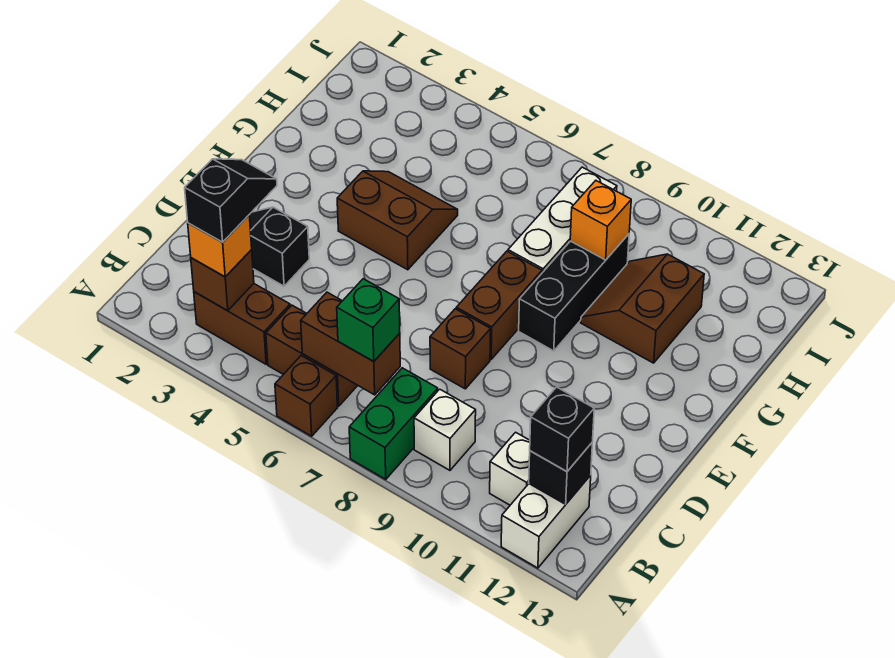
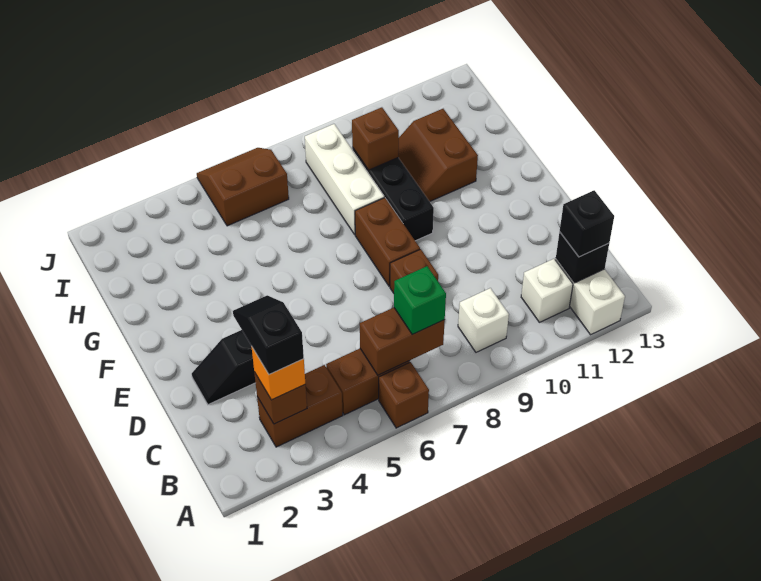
green brick A8:B8 level 1 -> none
brown slope F4:G5 level 1 top F -> brown slope I5:J6 level 1 top I
orange brick H9 level 2 -> brown brick H9 level 2

